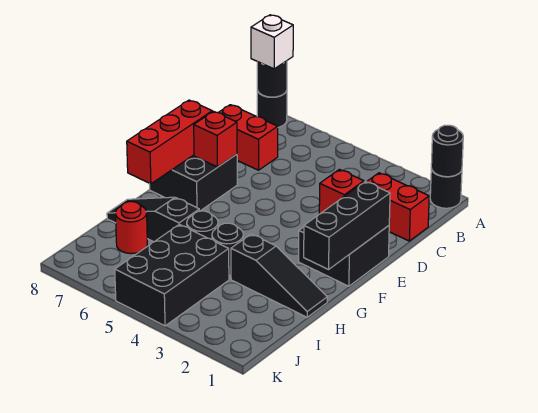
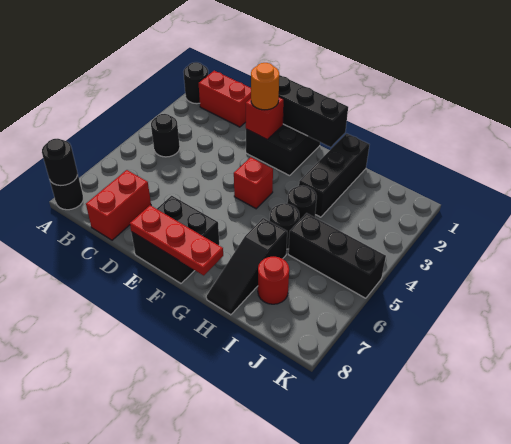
black round brick A1 level 2 -> black round brick B4 level 1
white brick A8 level 3 -> none
red brick C1:C2 level 1 -> red brick B1:C1 level 1
none -> orange round brick E2 level 3
red brick E7 level 2 -> red brick F4 level 1
red brick E8:G8 level 2 -> red plate E8:G8 level 2
black slope H1:H3 level 1 top 3 -> black brick H1:H3 level 1
black brick I4:K5 level 1 -> black brick I5:K5 level 1

